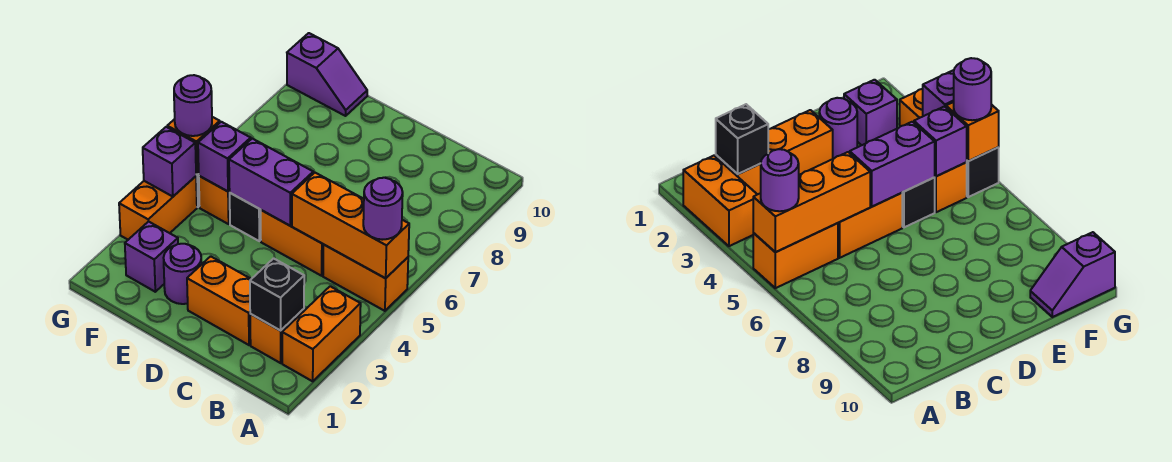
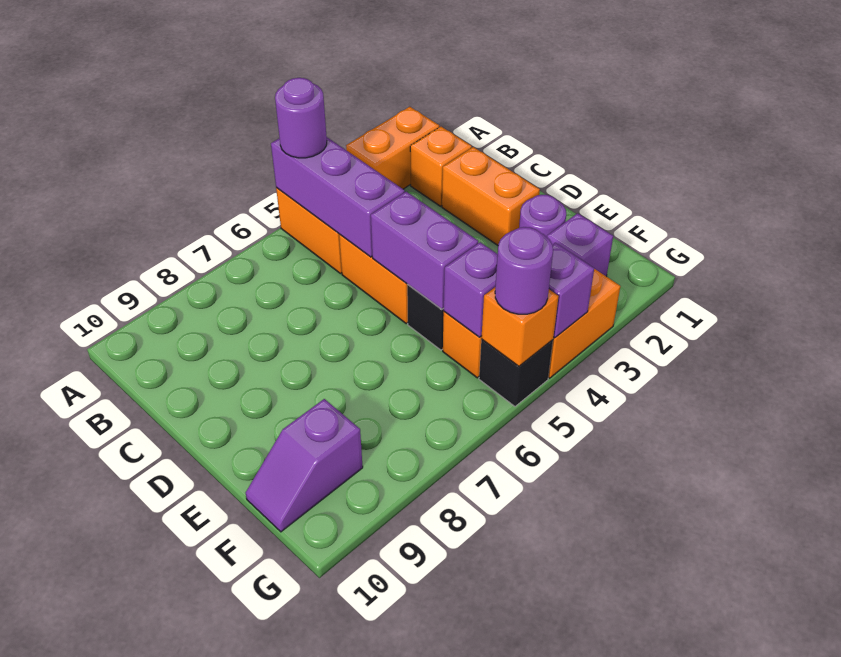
orange brick A5:C5 level 2 -> purple brick A5:C5 level 2
black brick B2 level 2 -> none
purple slope F10:G10 level 1 top G -> purple slope F9:F10 level 1 top 9

